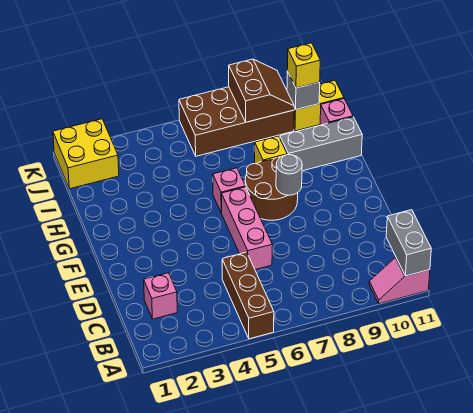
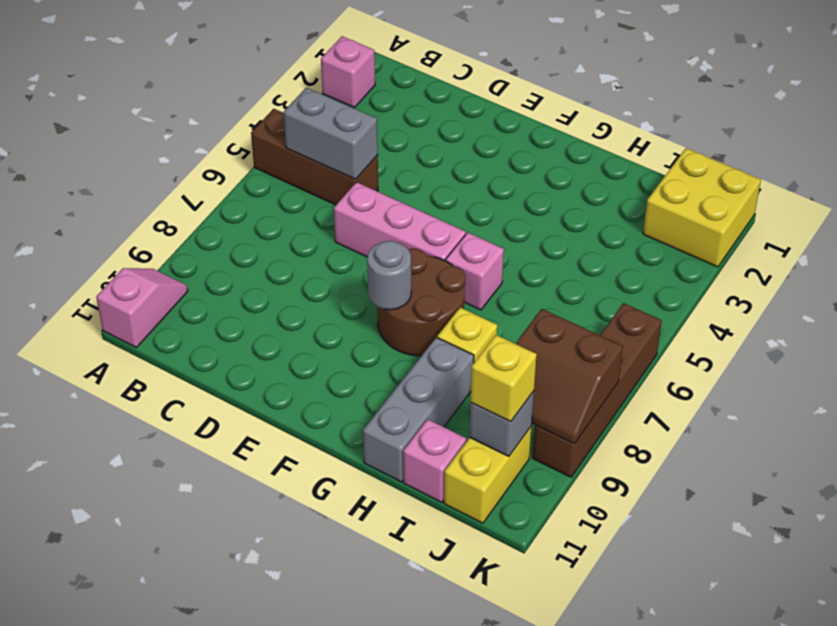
grey brick A11:B11 level 2 -> grey brick B5:C5 level 2
pink brick C2 level 1 -> pink brick A2 level 1
brown brick J6:K9 level 1 -> brown brick K6:K9 level 1

